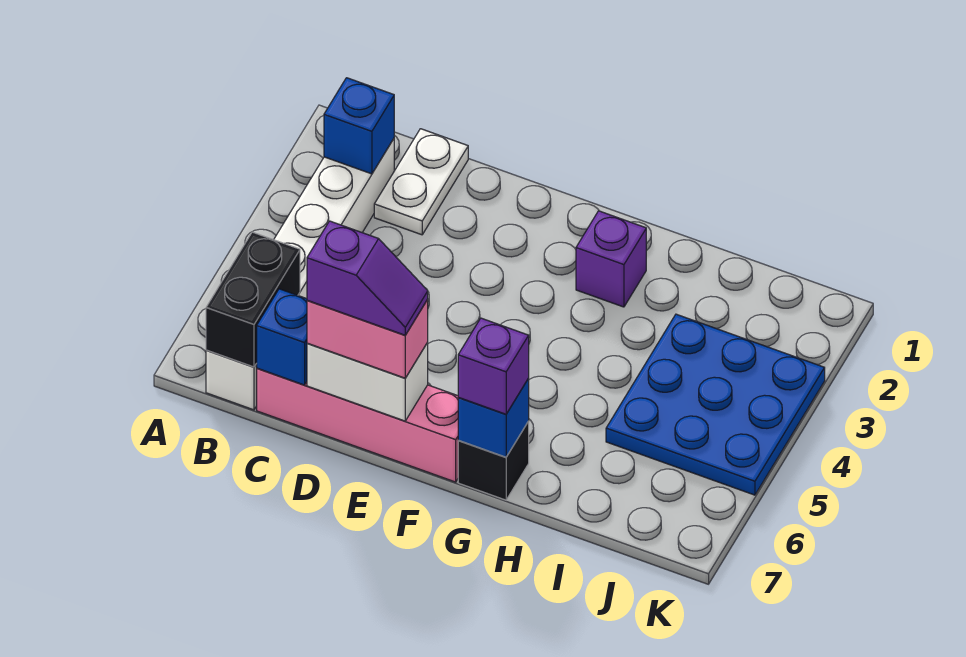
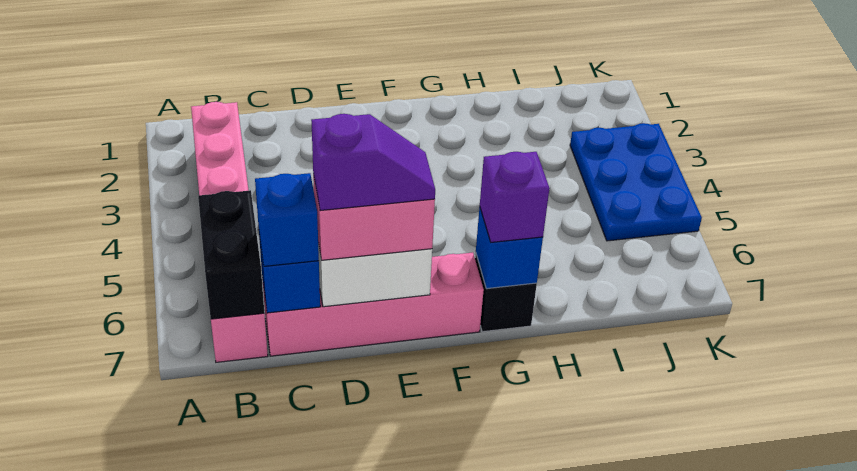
white brick B2:B7 level 1 -> pink brick B2:B7 level 1
blue brick B2 level 2 -> blue brick C7 level 3
white plate C1:C2 level 1 -> none
purple brick G2 level 1 -> none
blue plate I3:K5 level 1 -> blue plate J3:K5 level 1

